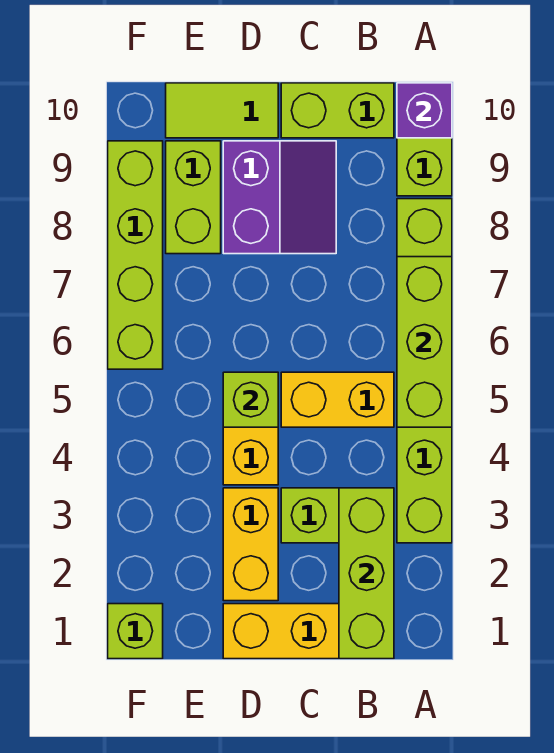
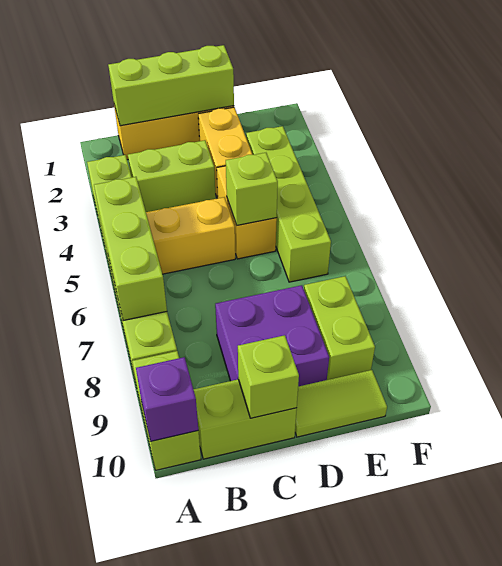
lime brick B1:B3 level 2 -> lime brick B1:D1 level 2
purple slope C8:D9 level 1 top D -> purple brick C8:D9 level 1
lime brick F1 level 1 -> lime brick C10 level 2
lime brick F6:F9 level 1 -> lime brick E3:E6 level 1

